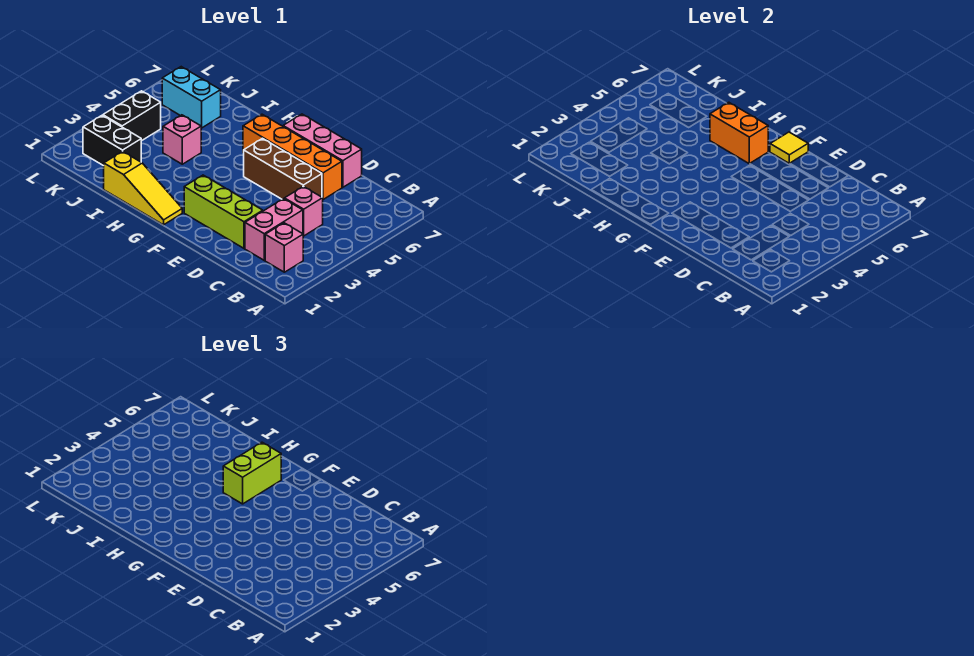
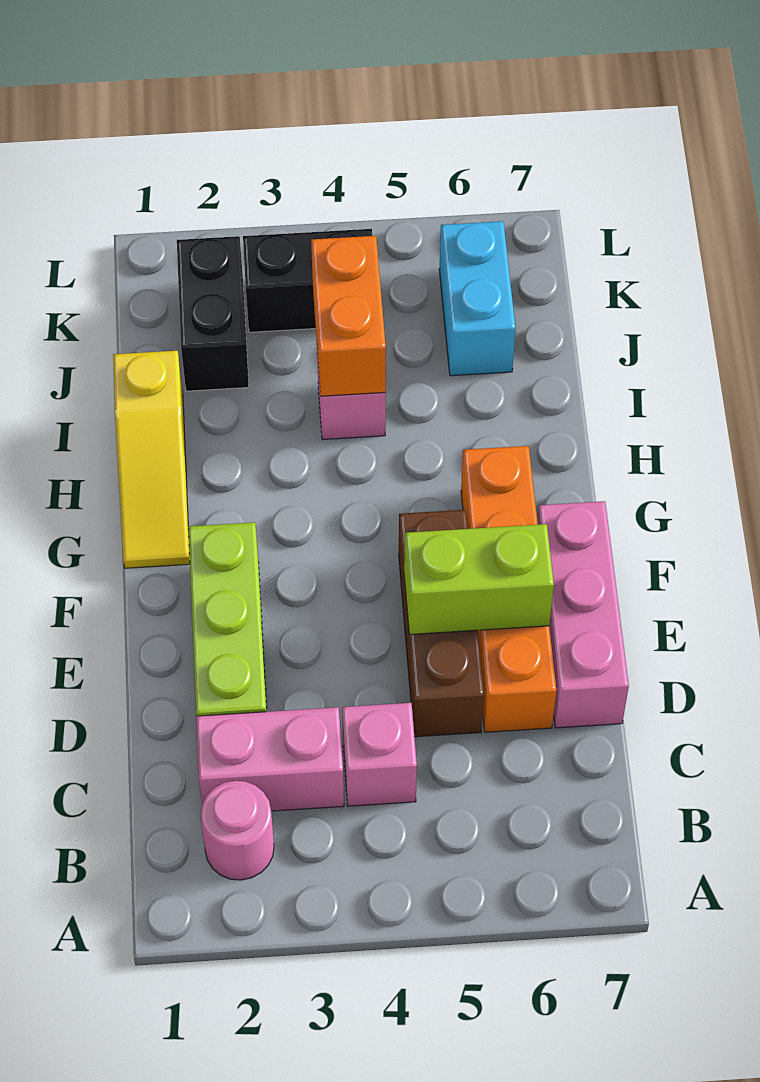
pink brick B2 level 1 -> pink round brick B2 level 1
yellow tile F7 level 2 -> none
lime brick G5:G6 level 3 -> lime brick E5:E6 level 2
orange brick G6:H6 level 2 -> orange brick I4:J4 level 2

